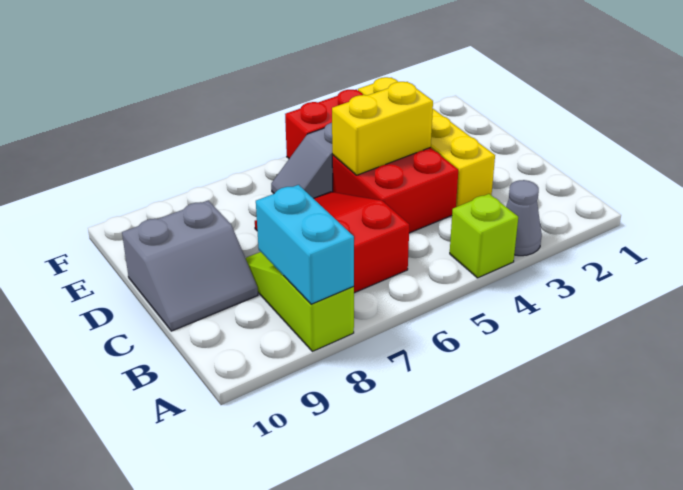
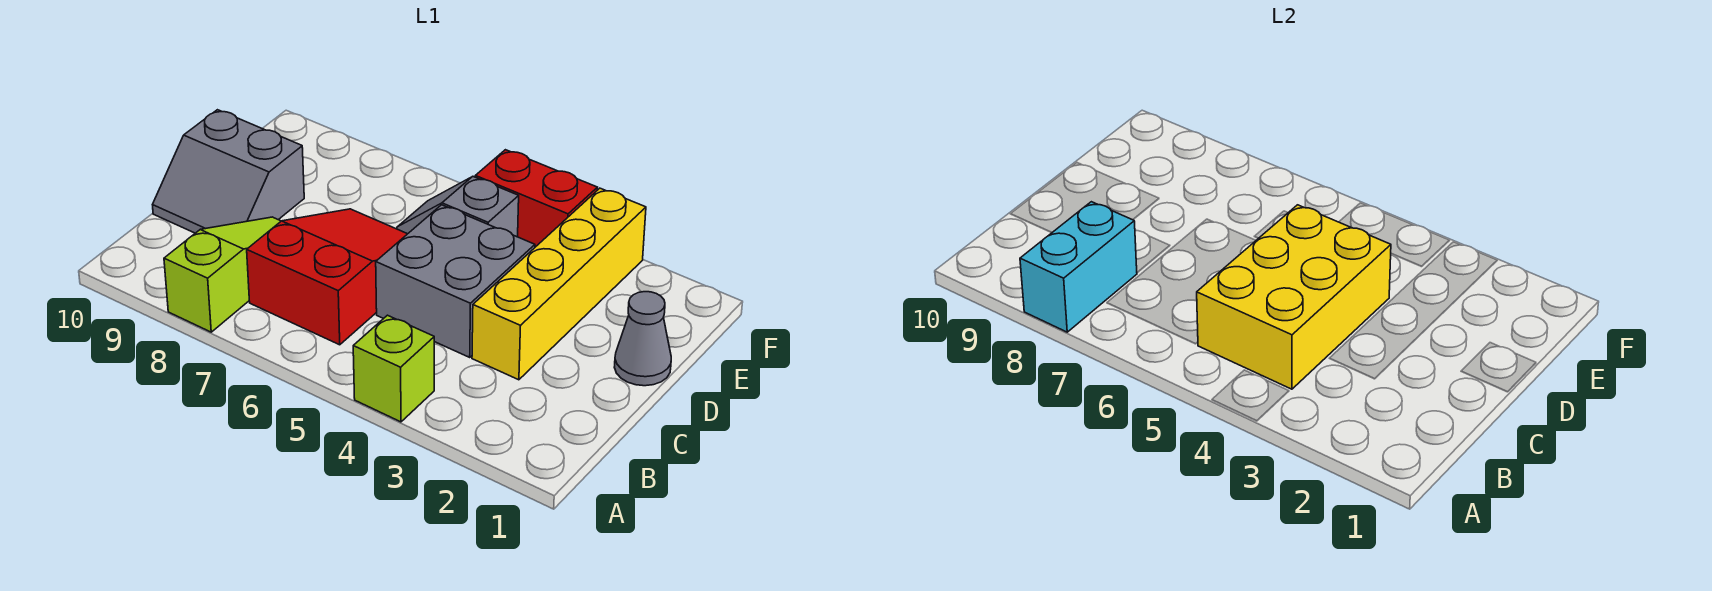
grey cone A3 level 1 -> grey cone D1 level 1
red brick C4:D5 level 1 -> grey brick C4:D5 level 1
yellow brick D4:D5 level 2 -> yellow brick B4:D5 level 2

